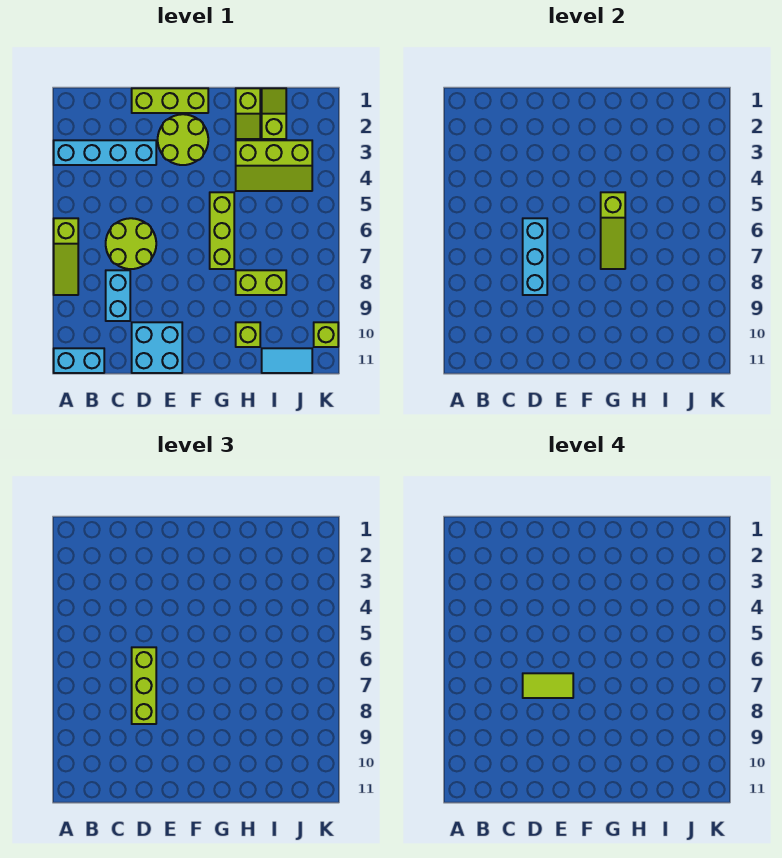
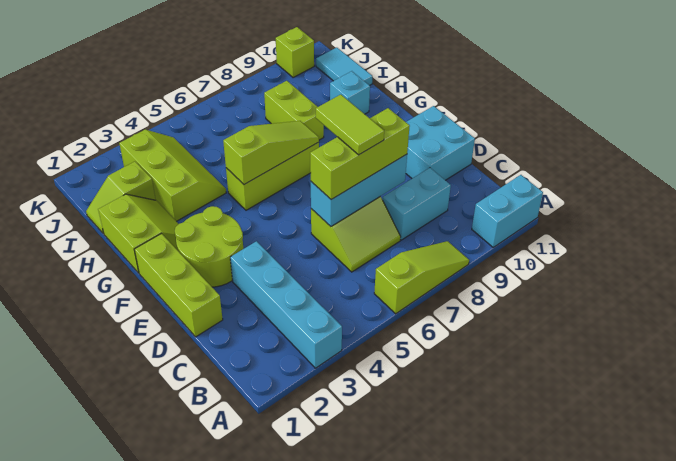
cyan brick A11:B11 level 1 -> cyan brick A10:A11 level 1
lime round brick C6:D7 level 1 -> lime slope C6:D7 level 1 top D
lime slope H1:H2 level 1 top 1 -> lime slope G1:H2 level 1 top 1
lime brick H10 level 1 -> cyan brick H10 level 1

